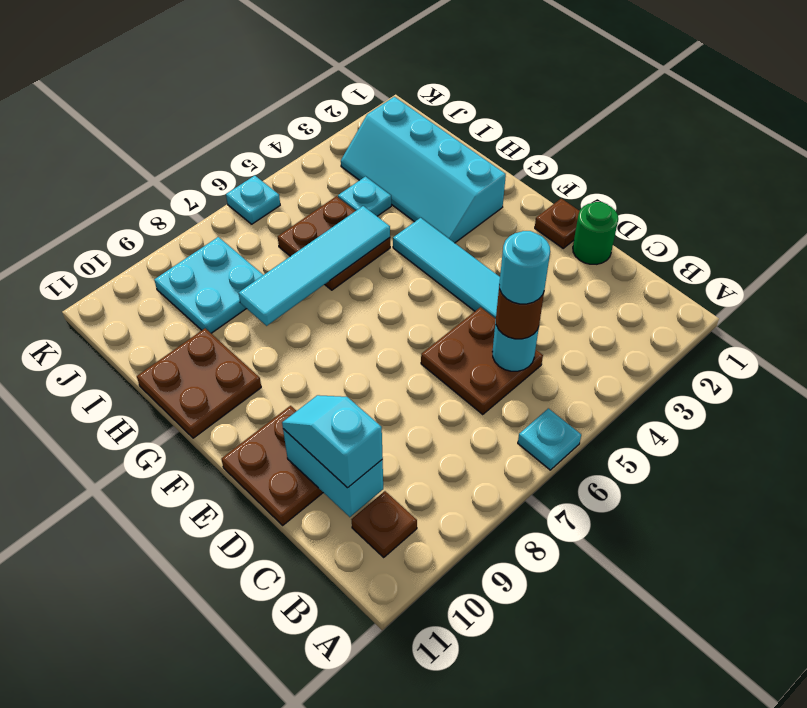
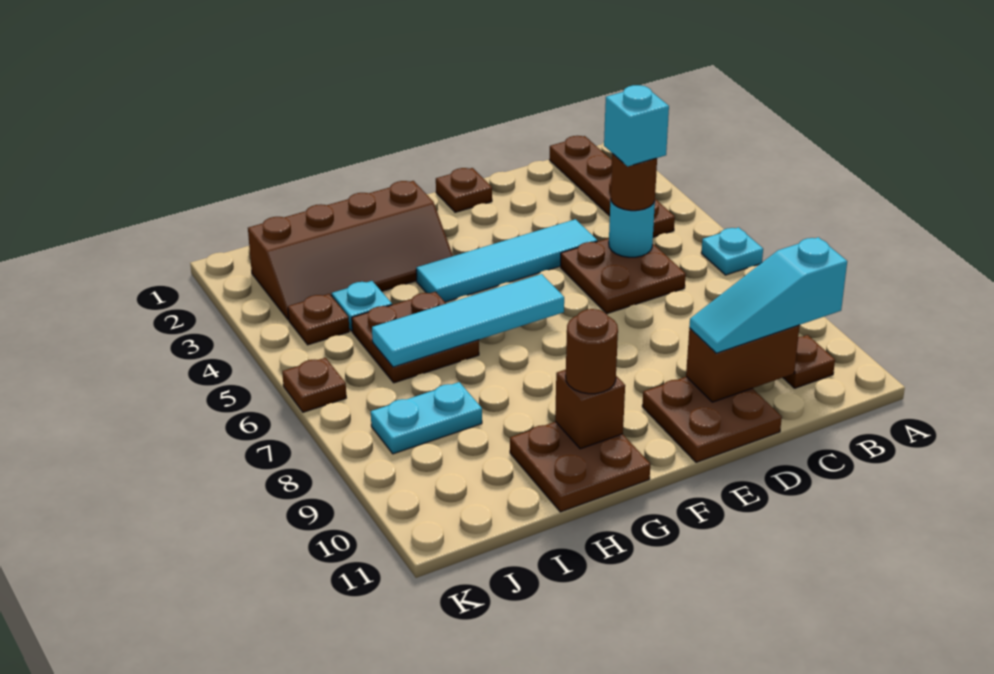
none -> brown plate B1:B4 level 1
cyan round brick C5 level 4 -> cyan brick C5 level 4
cyan brick C10:D10 level 2 -> brown brick C10:D10 level 2
cyan slope C10:D10 level 3 top C -> cyan slope B10:D10 level 3 top B
green round brick D1 level 1 -> none
cyan slope G2:J3 level 1 top 2 -> brown slope G2:J3 level 1 top 2
none -> brown brick G10 level 2
none -> brown round brick G10 level 3
cyan tile H5:H8 level 2 -> cyan tile F6:I6 level 2
cyan plate I8:J9 level 1 -> cyan plate I8:J8 level 1
none -> brown plate J4 level 1
cyan plate K6 level 1 -> brown plate K6 level 1

